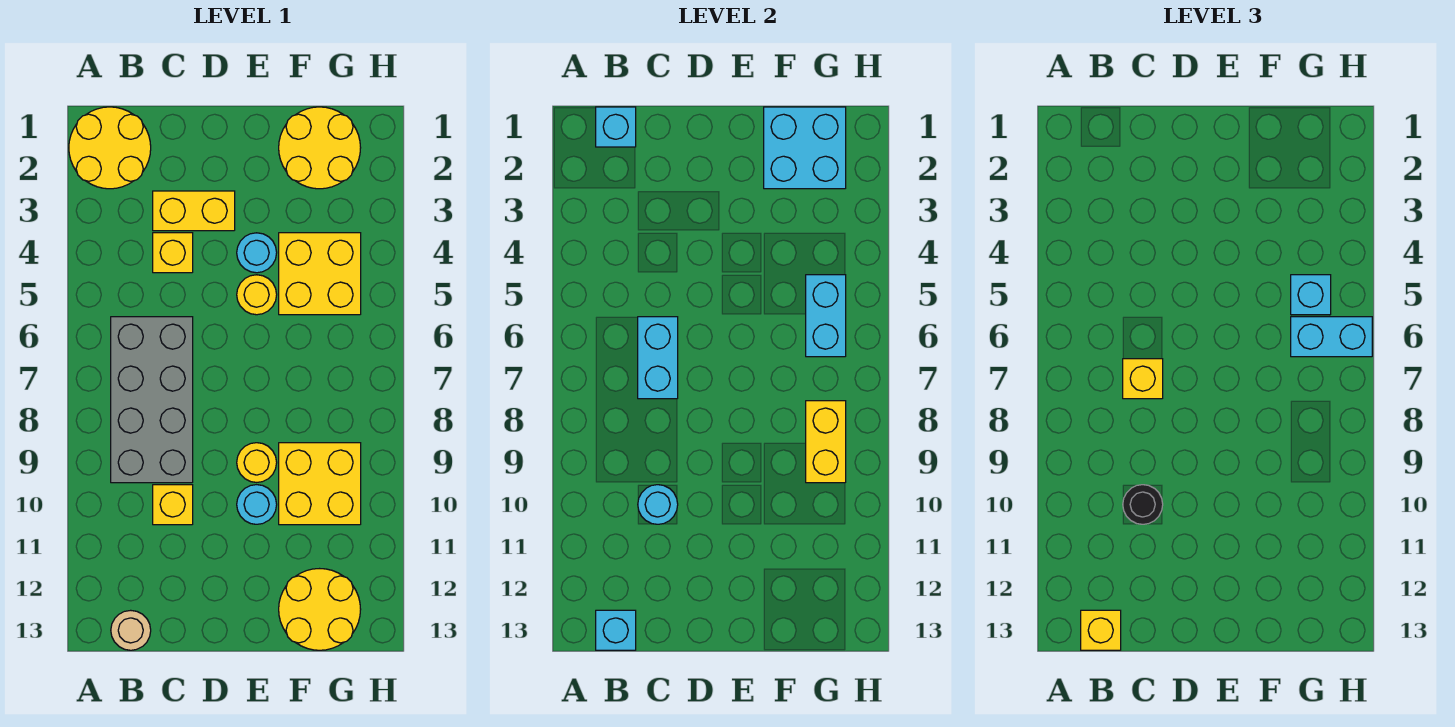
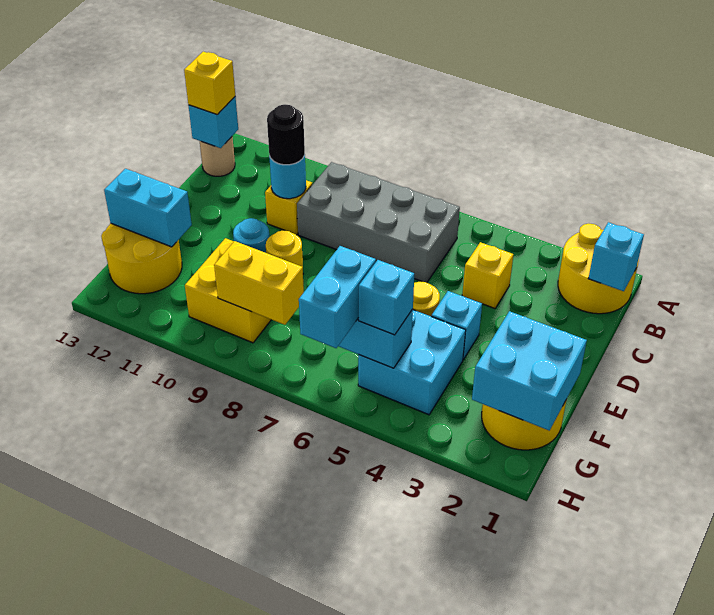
yellow brick C3:D3 level 1 -> none
cyan brick C6:C7 level 2 -> cyan brick F12:F13 level 2
yellow brick C7 level 3 -> none
cyan round brick E4 level 1 -> cyan brick E4 level 1
yellow brick F4:G5 level 1 -> cyan brick F4:G5 level 1

